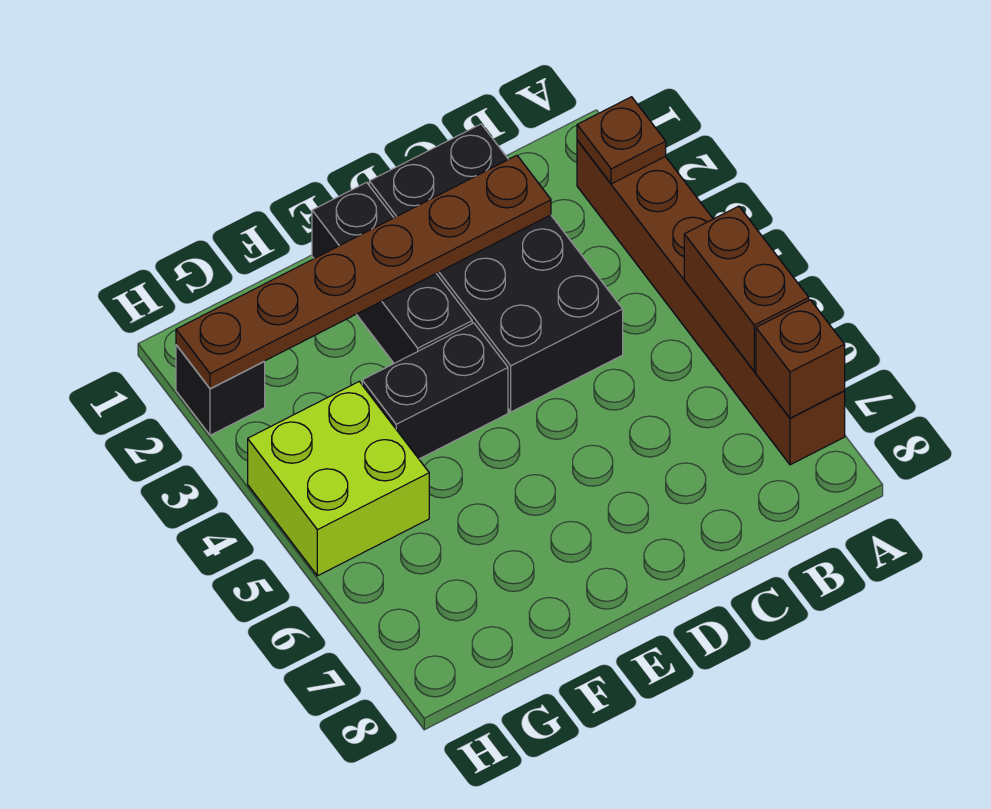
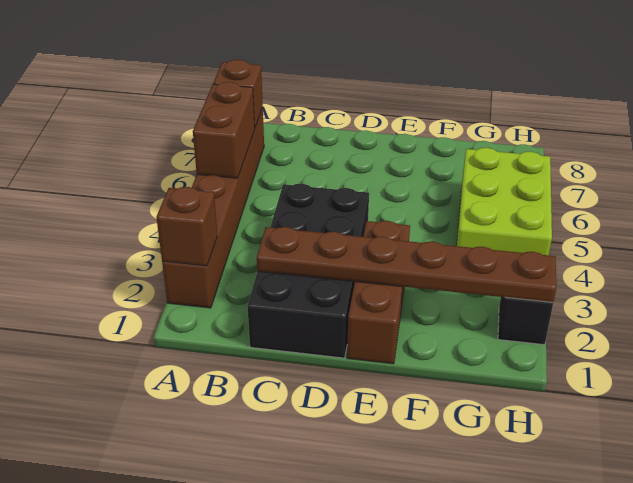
brown plate A2 level 2 -> brown brick A2 level 2
black brick E1:E3 level 1 -> brown brick E1:E3 level 1
black brick E4:F4 level 1 -> none
lime brick G4:H5 level 1 -> lime brick G4:H6 level 1

